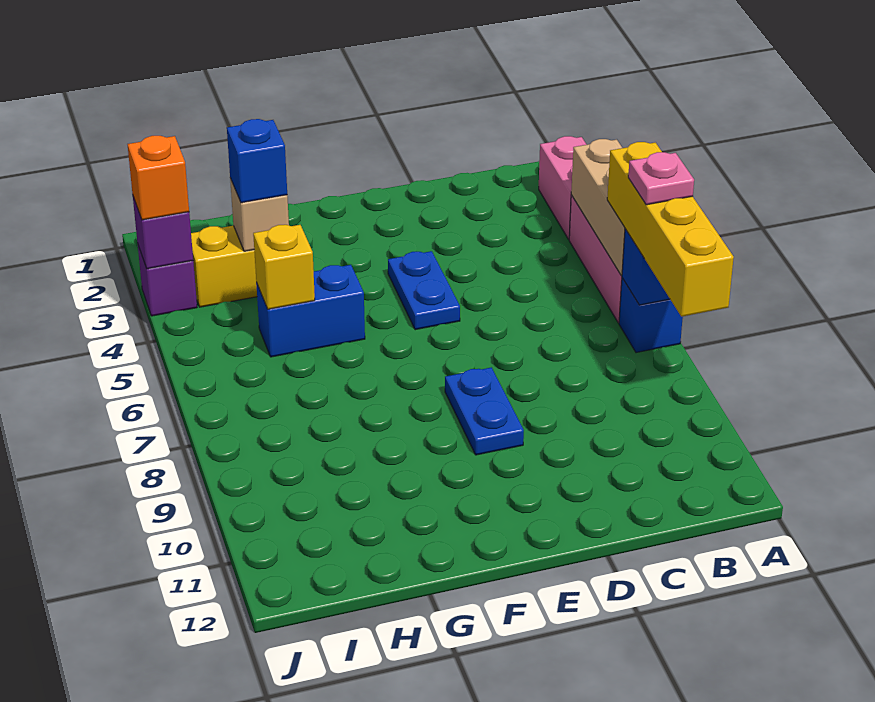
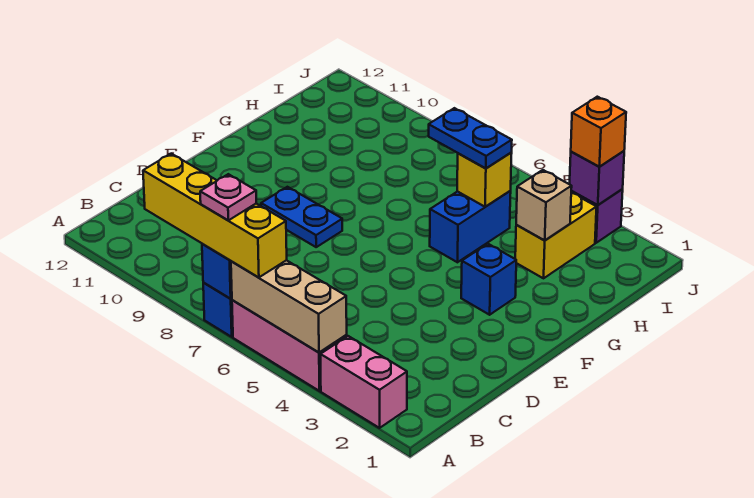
blue plate E4:E5 level 1 -> blue plate H5:H6 level 3
blue brick H3 level 3 -> blue brick F3 level 1

